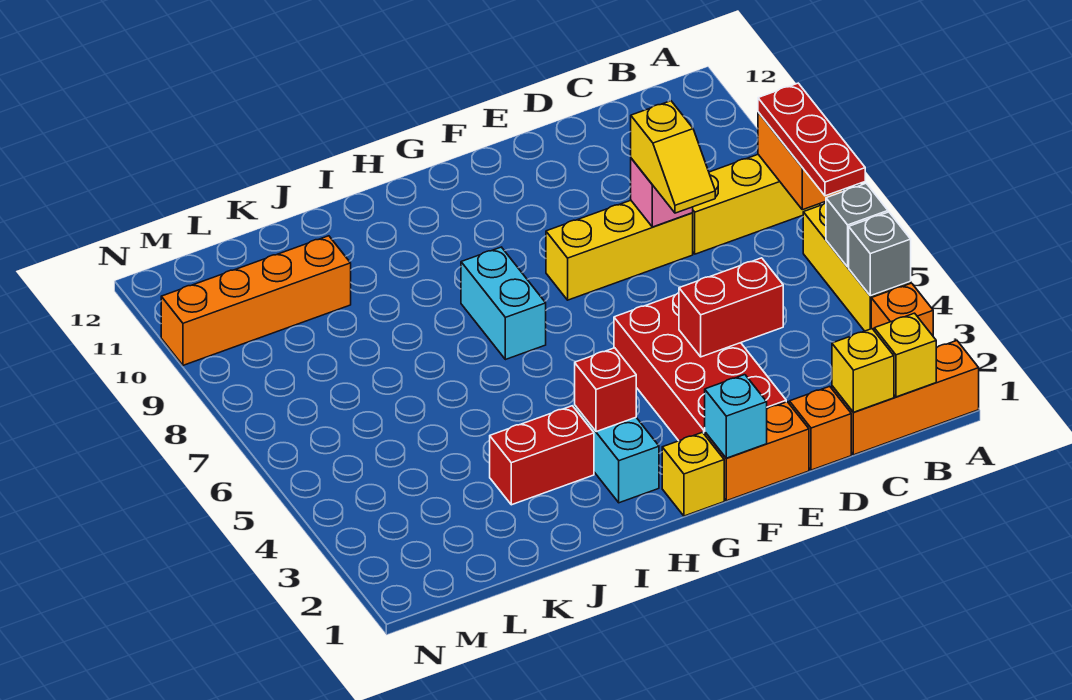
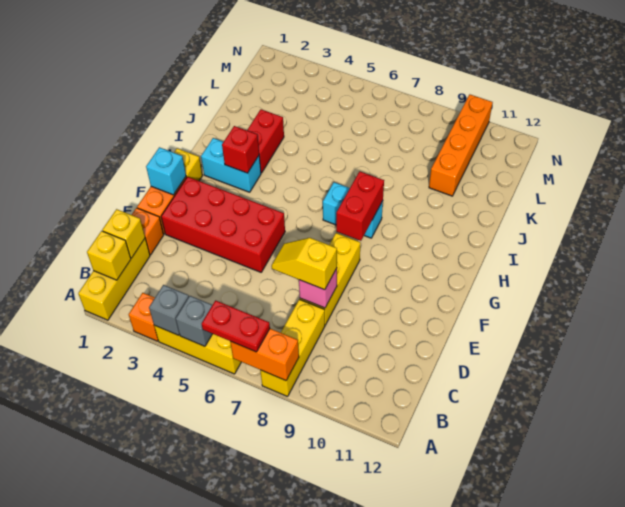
orange brick A1:C1 level 1 -> yellow brick A1:C1 level 1
red plate A6:A8 level 3 -> red plate A6:A7 level 3
red brick D4:E4 level 2 -> red brick G8:H8 level 2

